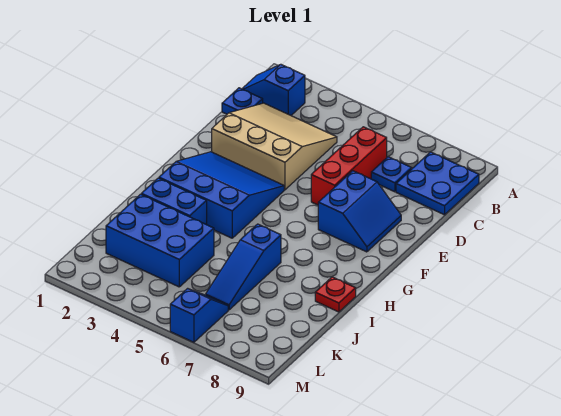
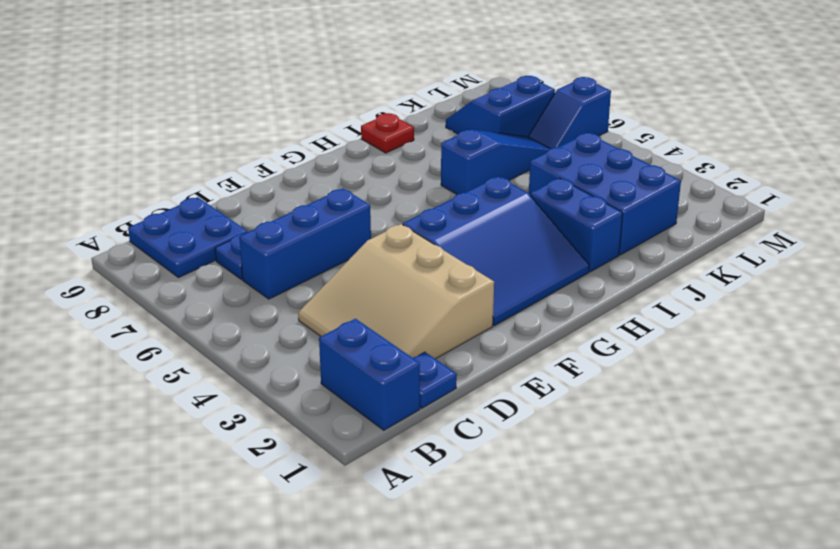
blue slope B1:B2 level 1 top 2 -> blue brick B1:B2 level 1
red brick C6:E6 level 1 -> blue brick C6:E6 level 1
blue slope E7:F8 level 1 top 7 -> blue slope K7:L8 level 1 top 7
blue slope F2:H4 level 1 top H -> blue slope F2:H4 level 1 top 4

